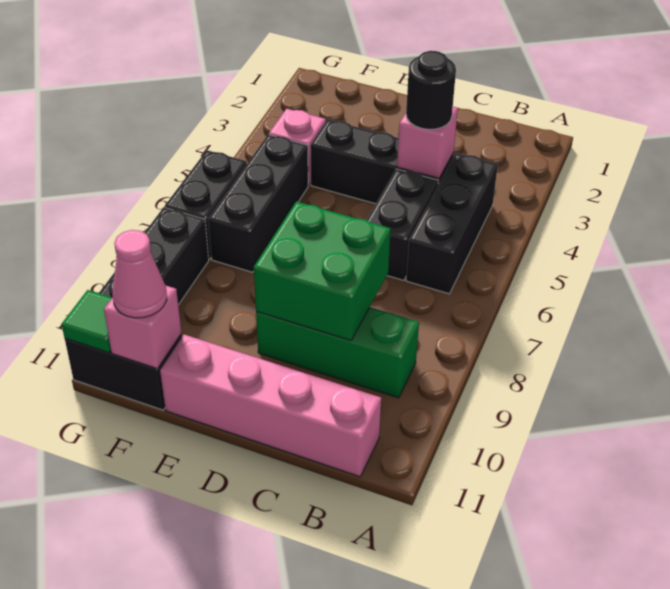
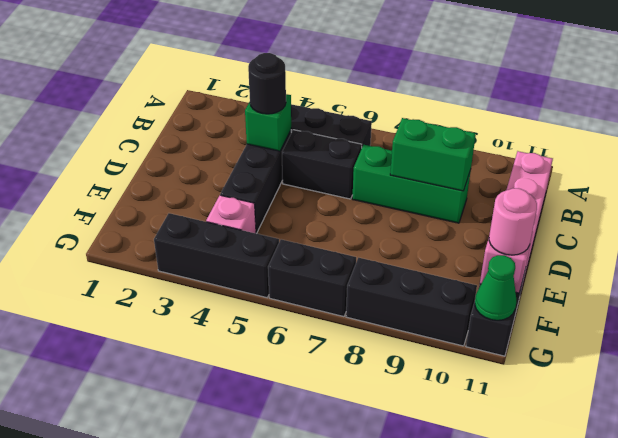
green brick B9:D9 level 1 -> green brick C7:C9 level 1
pink brick C4 level 2 -> green brick C4 level 2
green brick C8:D9 level 2 -> green brick C8:C9 level 2
black brick F5:F7 level 1 -> black brick G3:G5 level 1
pink cone F11 level 3 -> pink round brick F11 level 3
green tile G11 level 2 -> green cone G11 level 2

